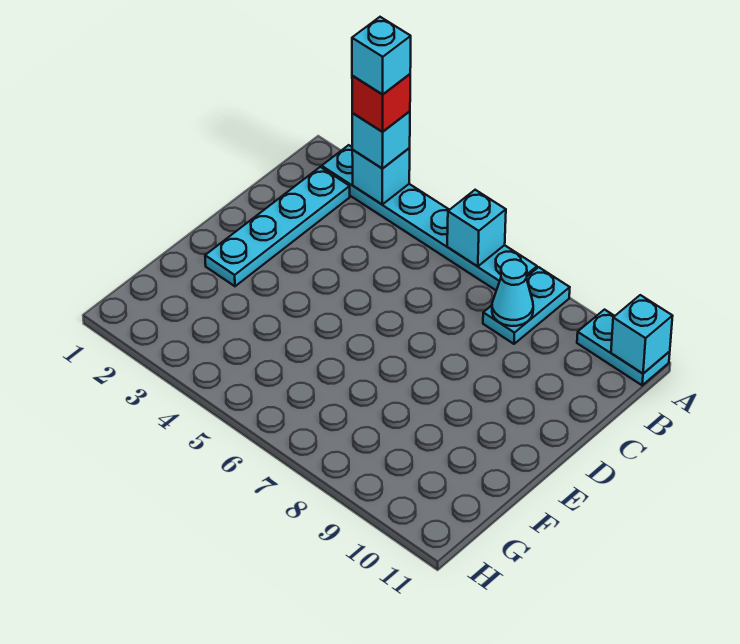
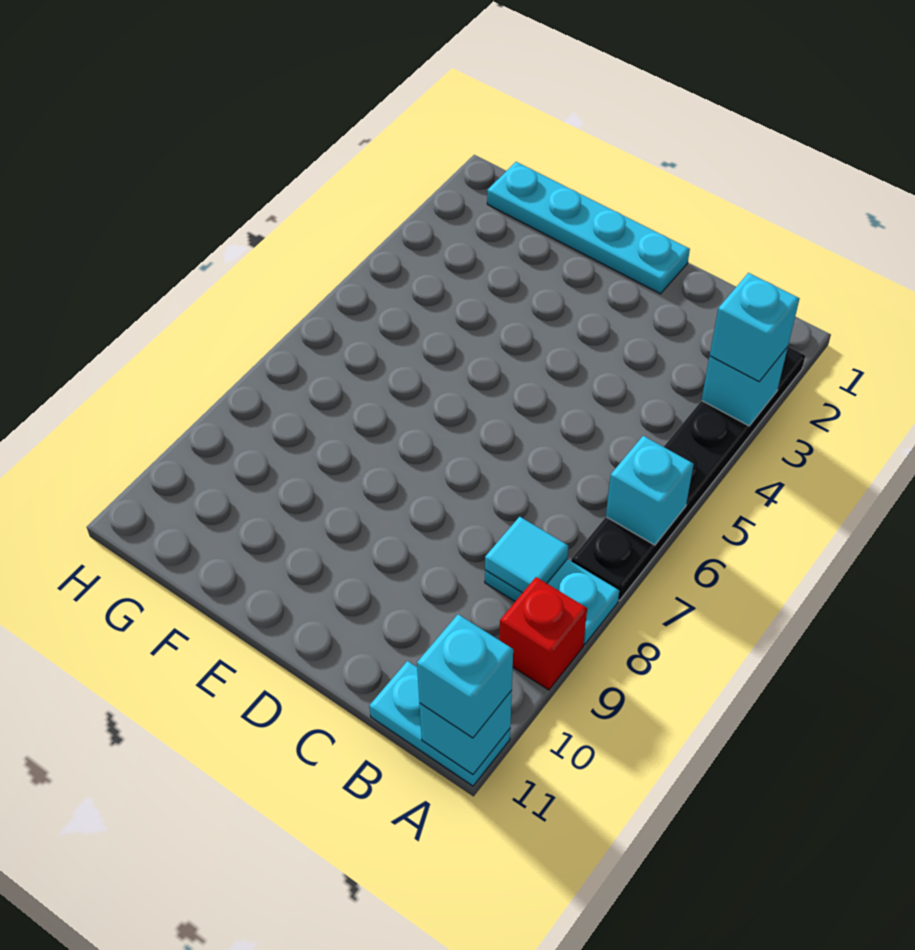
cyan plate A2:A7 level 1 -> black plate A2:A7 level 1
red brick A3 level 4 -> red brick A9 level 1
cyan brick A3 level 5 -> cyan brick A11 level 3
cyan plate A10:A11 level 1 -> cyan plate A11:B11 level 1
cyan plate B2:E2 level 1 -> cyan plate D1:G1 level 1
cyan cone B8 level 2 -> cyan tile B8 level 2

